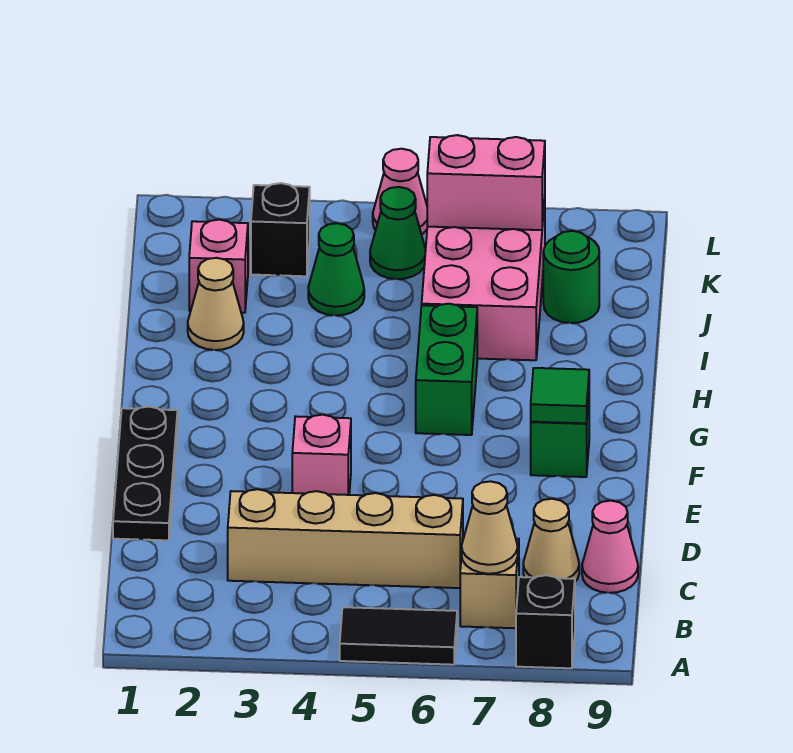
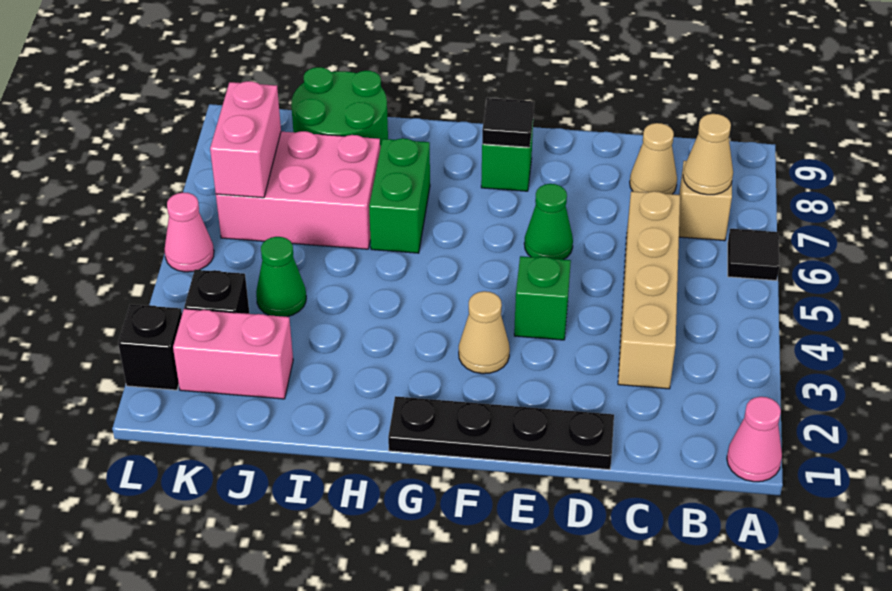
black tile A5:A6 level 1 -> black tile A6 level 1
black brick A8 level 1 -> black brick L2 level 1
pink cone C9 level 1 -> pink cone A1 level 1
black plate D1:F1 level 1 -> black plate D1:G1 level 1
pink brick E4 level 1 -> green brick E4 level 1
green tile F8 level 2 -> black tile F8 level 2
green brick G6:H6 level 1 -> green brick H6:H7 level 1
tan cone I2 level 1 -> tan cone F3 level 1
pink brick J2 level 1 -> pink brick J2:K2 level 1
green round brick J8 level 1 -> green round brick I8:J9 level 1
green cone K5 level 1 -> green cone E6 level 1

